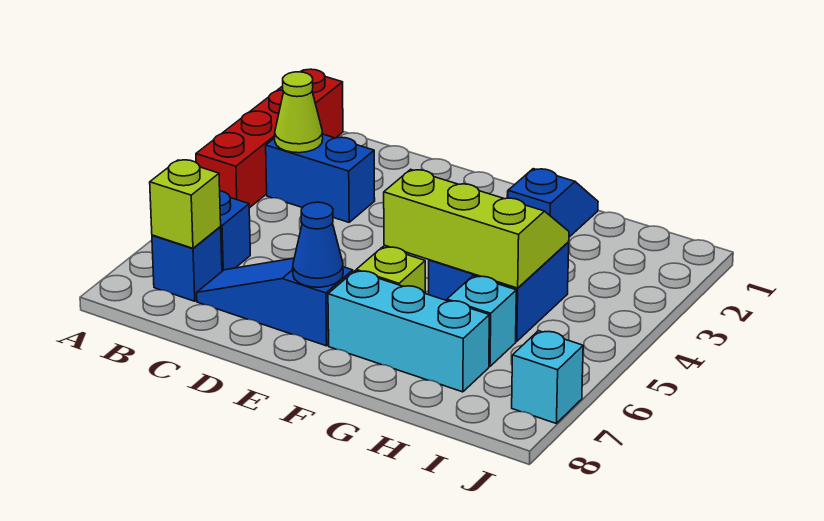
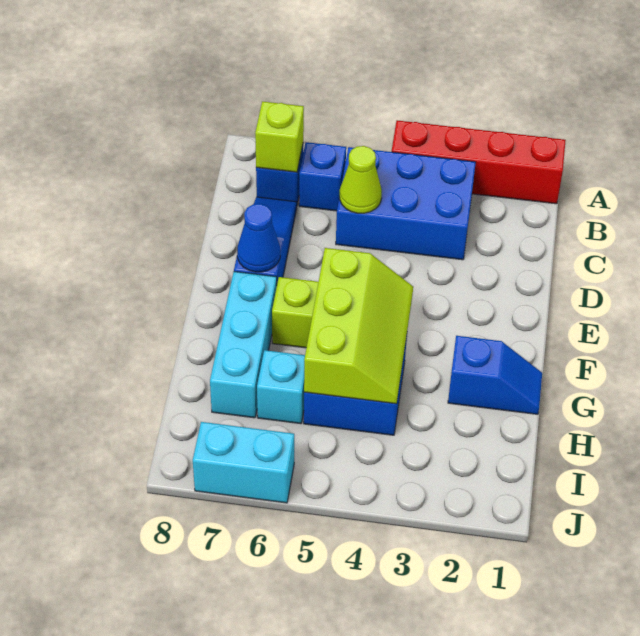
blue brick B3:C3 level 1 -> blue brick B3:C5 level 1
lime cone B3 level 2 -> lime cone C5 level 2
cyan brick J7 level 1 -> cyan brick J6:J7 level 1

